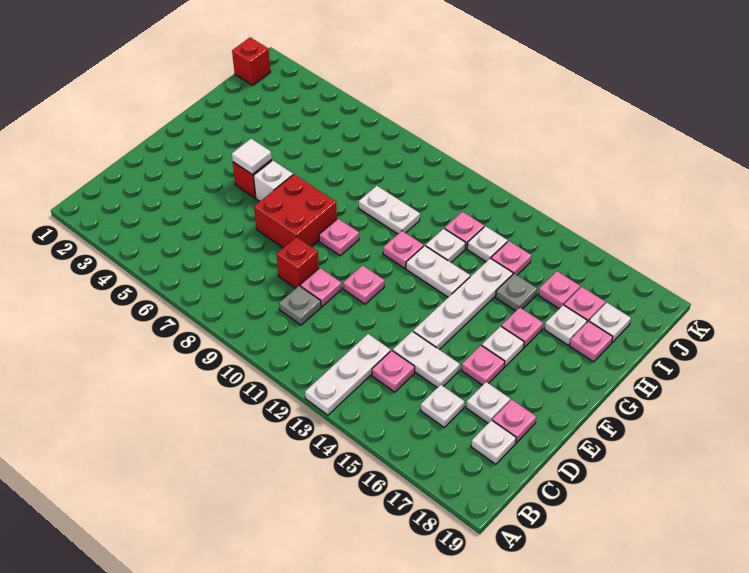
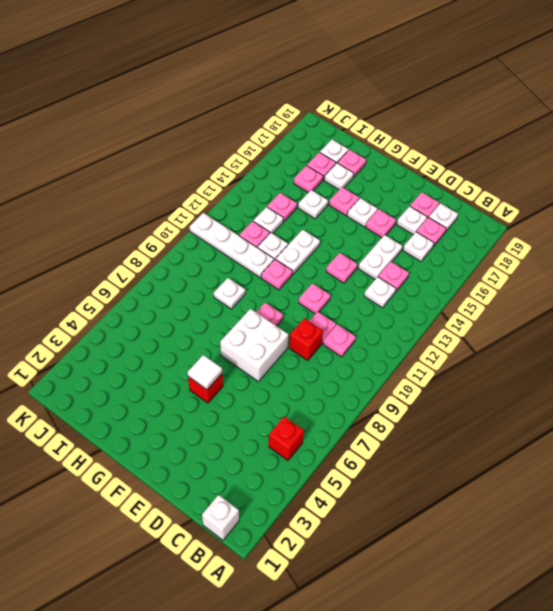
white plate A13:C13 level 1 -> white plate C13 level 1
grey plate C10 level 1 -> pink plate C10 level 1
none -> pink plate C17 level 1
red brick E7:F8 level 1 -> white brick E7:F8 level 1
none -> pink plate E13 level 1
white plate E14:H14 level 1 -> white plate H11:K11 level 1
white brick F6 level 1 -> white brick B1 level 1
white plate H9:H10 level 1 -> white plate H9 level 1
grey plate H15 level 1 -> white plate H15 level 1
red brick J1 level 1 -> red brick B5 level 1

